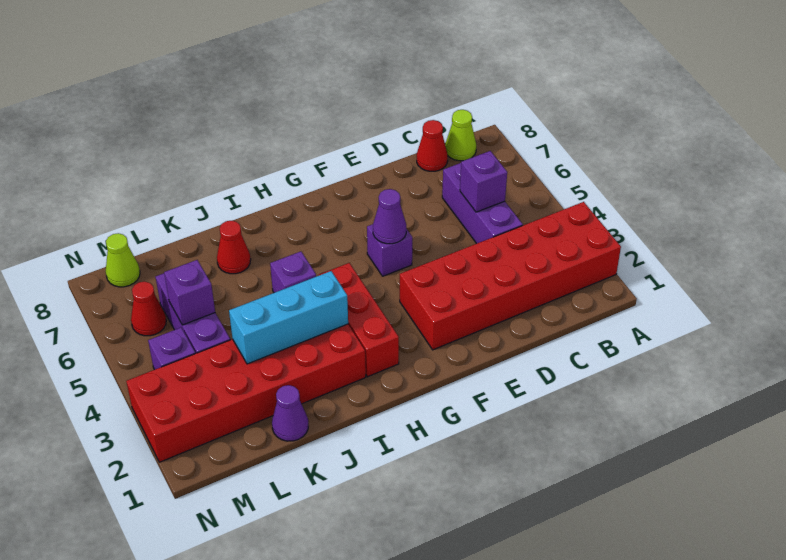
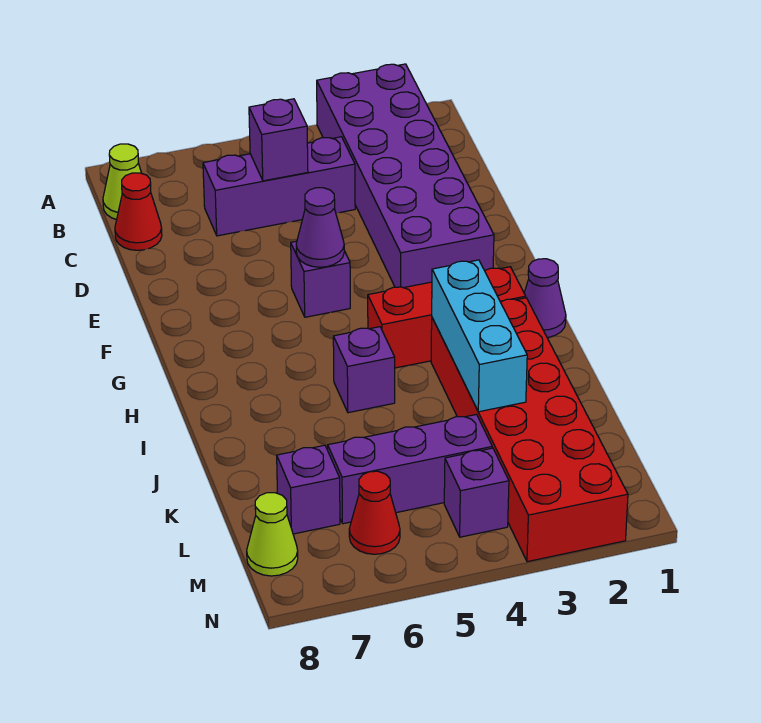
red brick A2:F3 level 1 -> purple brick A2:F3 level 1
red cone J7 level 1 -> none
purple cone K1 level 1 -> purple cone H1 level 1
purple brick L5 level 2 -> purple brick L7 level 1

